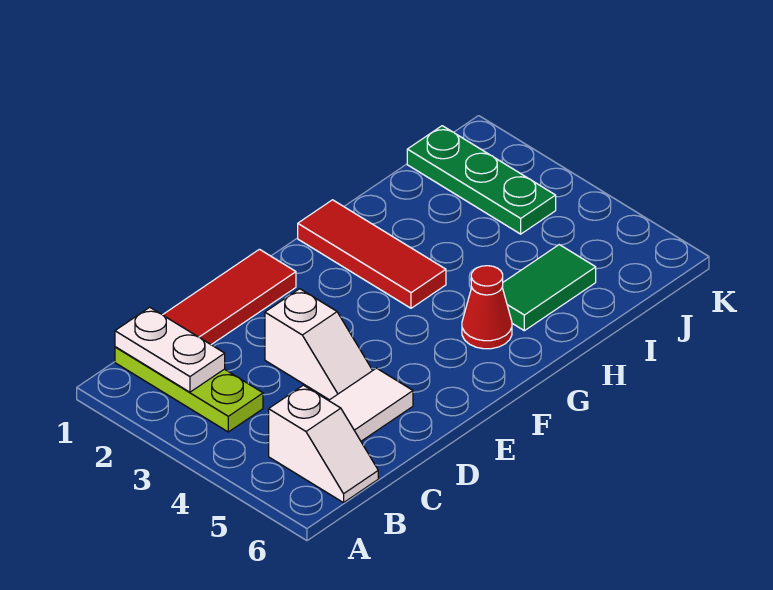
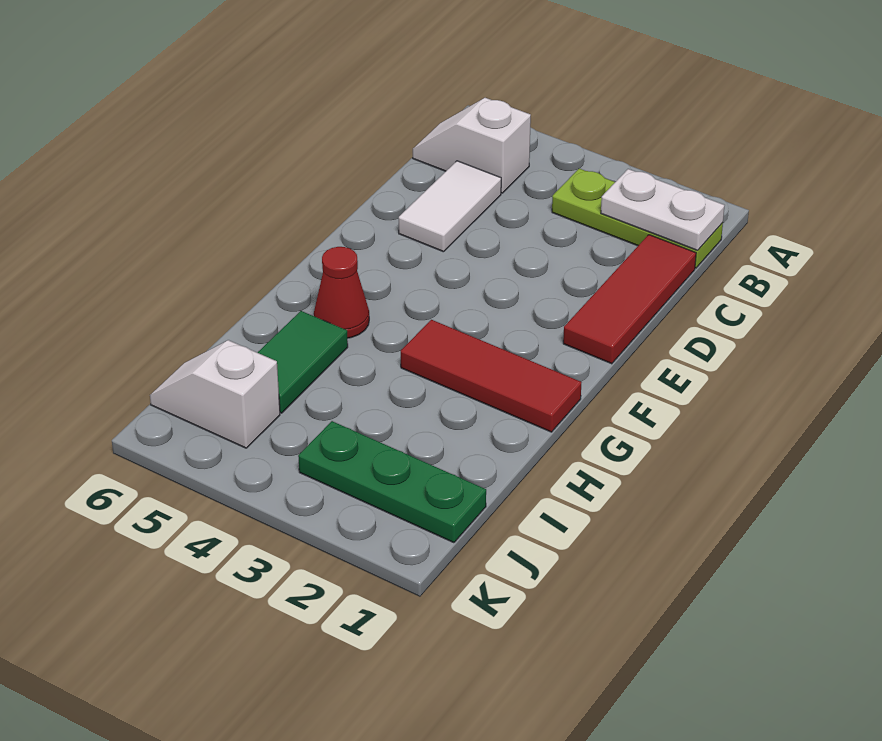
white slope D3:D4 level 1 top 3 -> white slope J5:J6 level 1 top 5

